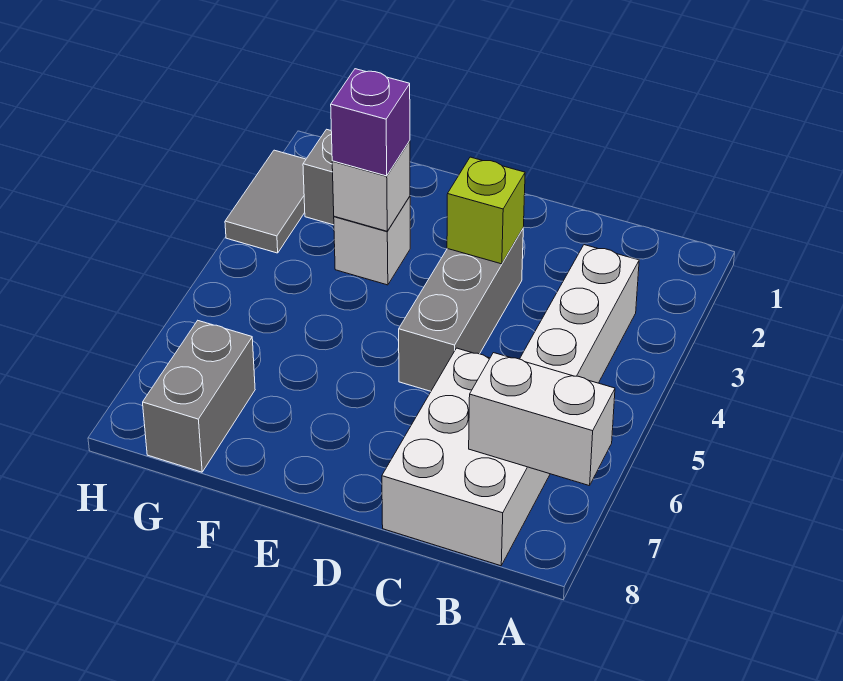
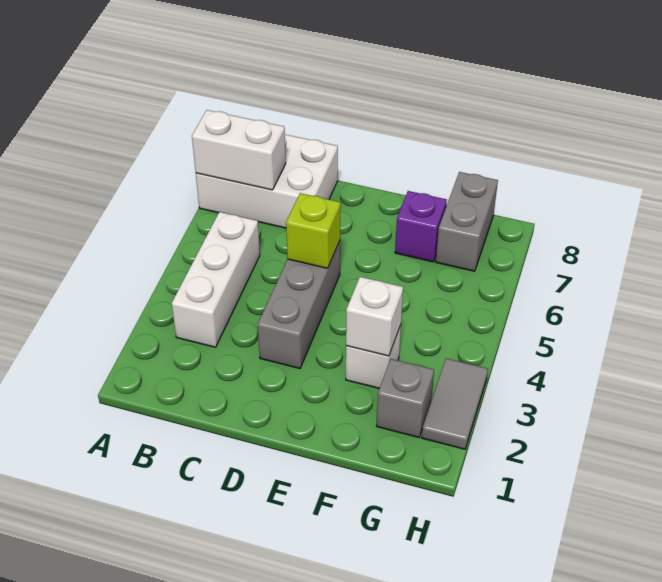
white brick B6:C8 level 1 -> white brick A7:C8 level 1
lime brick D3 level 2 -> lime brick D5 level 2
purple brick F3 level 3 -> purple brick F7 level 1

